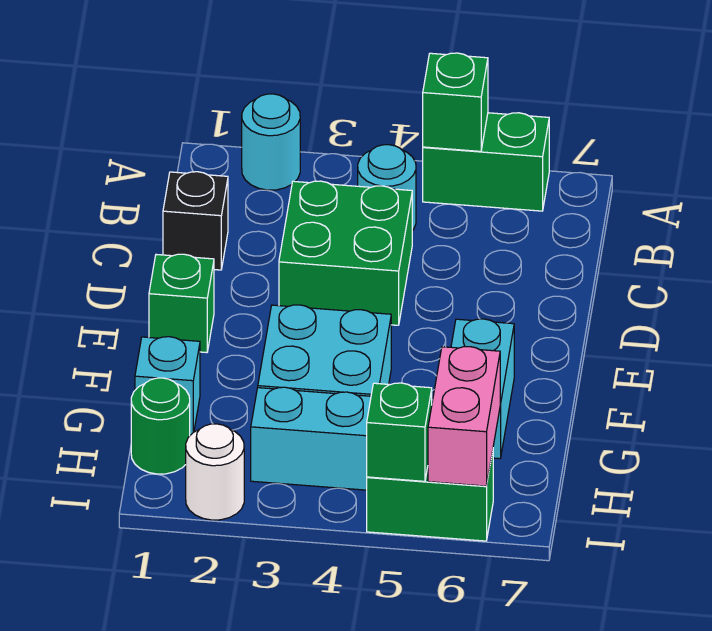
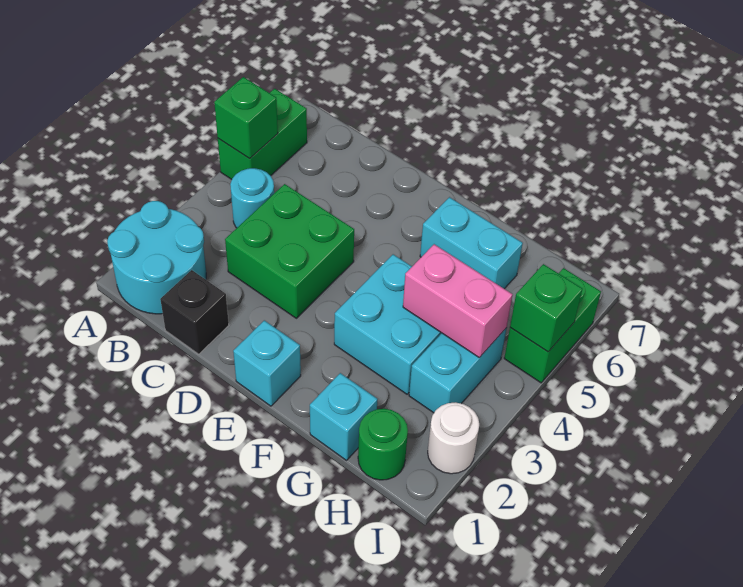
cyan round brick A2 level 1 -> cyan round brick A1:B2 level 1
green brick E1 level 1 -> cyan brick E1 level 1
pink brick H6:I6 level 2 -> pink brick G4:H4 level 2

